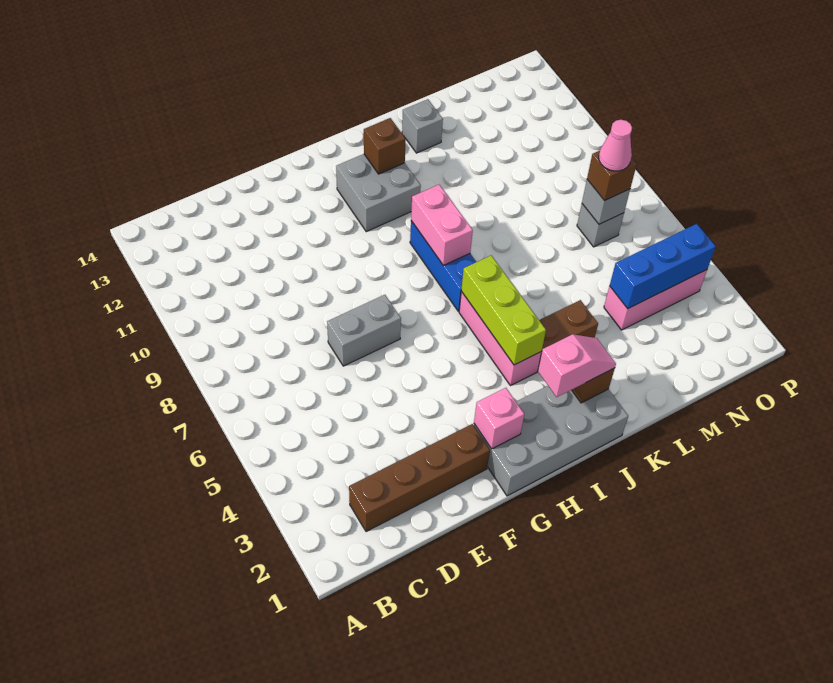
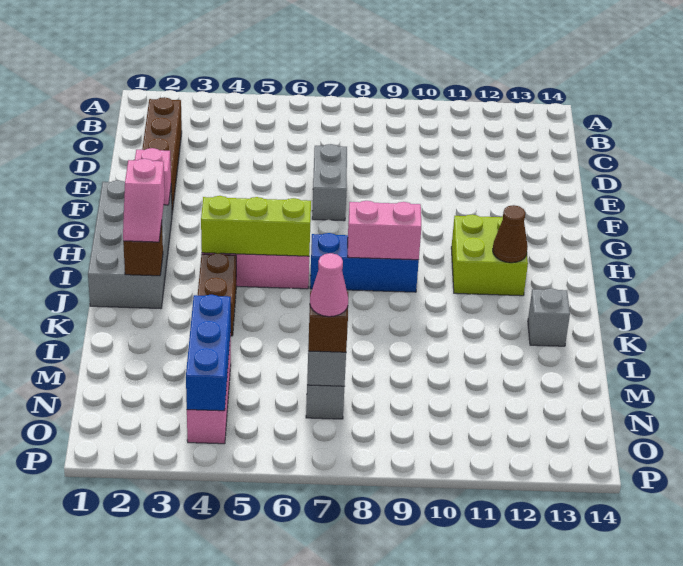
grey brick H11:I12 level 1 -> lime brick H11:I12 level 1
brown brick I12 level 2 -> brown cone I12 level 2

